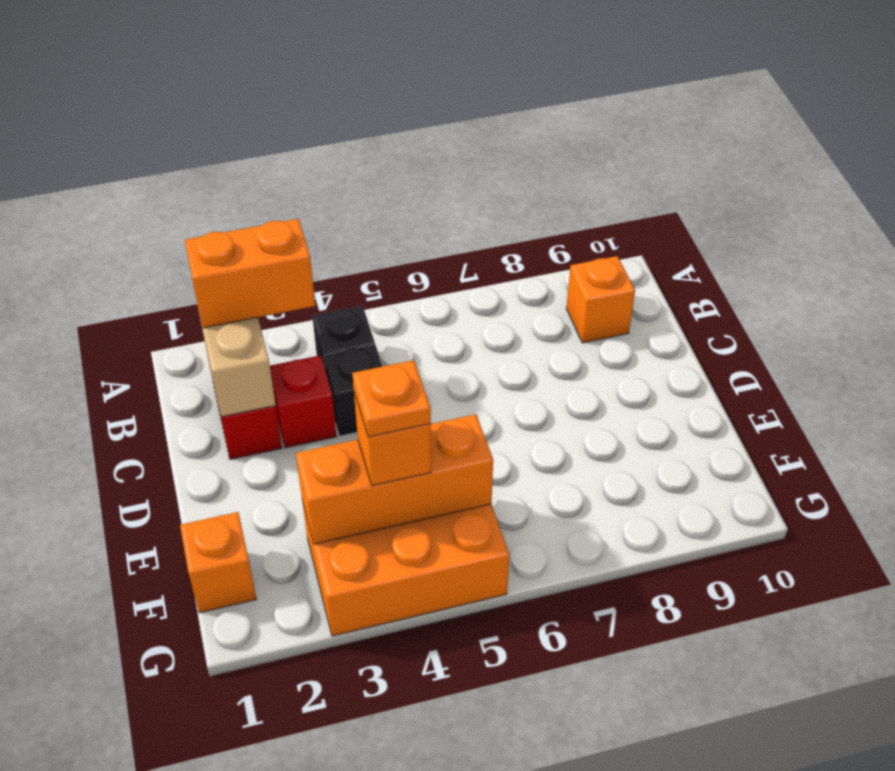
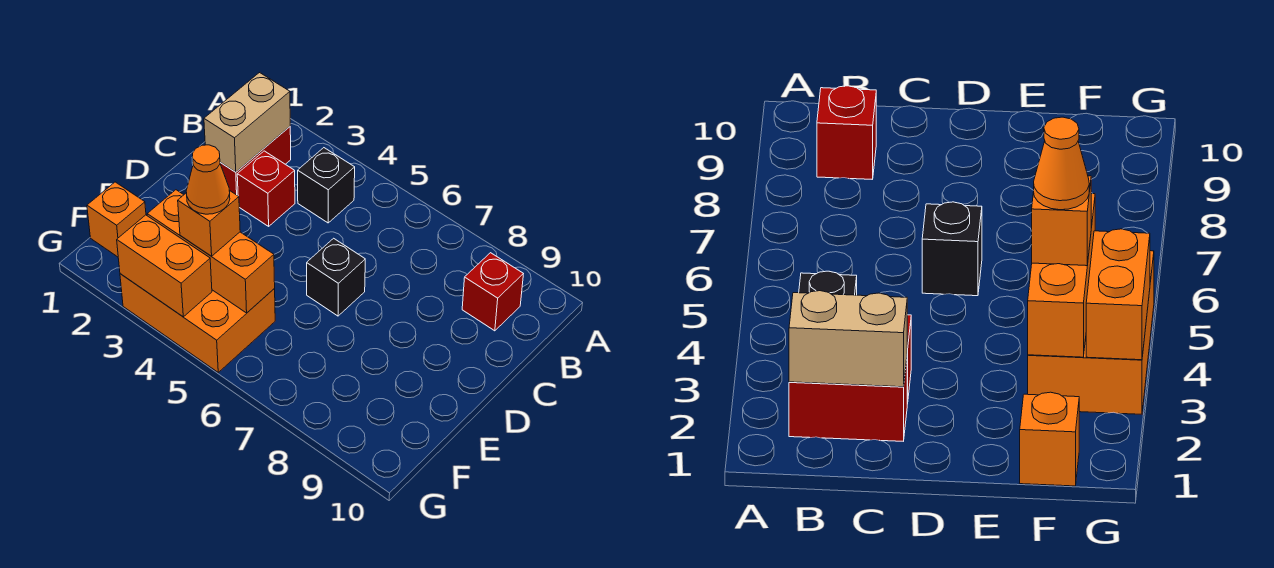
orange brick B2:B3 level 3 -> orange brick G3:G4 level 2
orange brick B9 level 1 -> red brick B9 level 1
black brick C4 level 1 -> black brick D6 level 1
orange plate F4 level 4 -> orange cone F4 level 4

